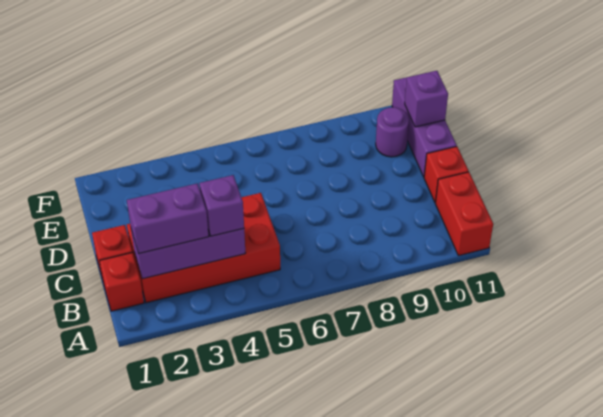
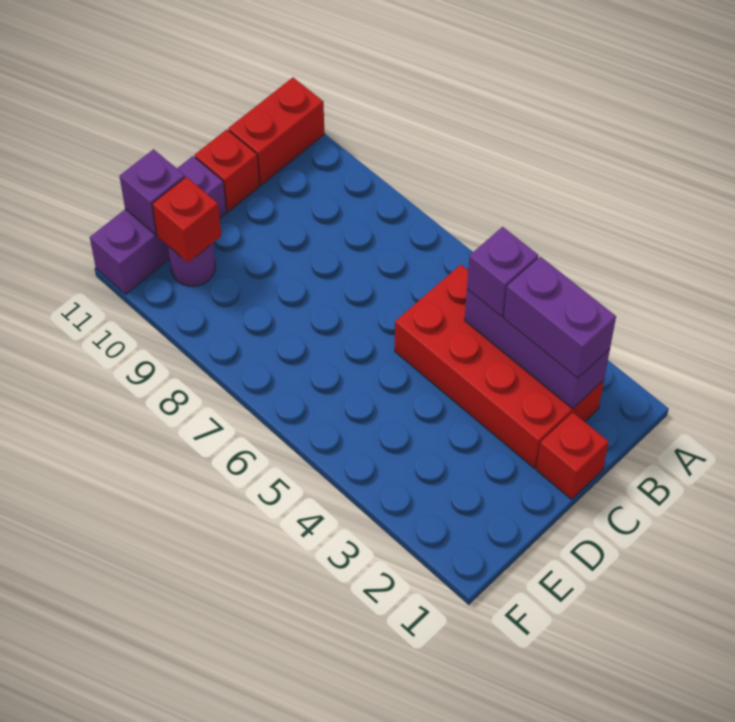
red brick B1 level 1 -> red brick E10 level 2

